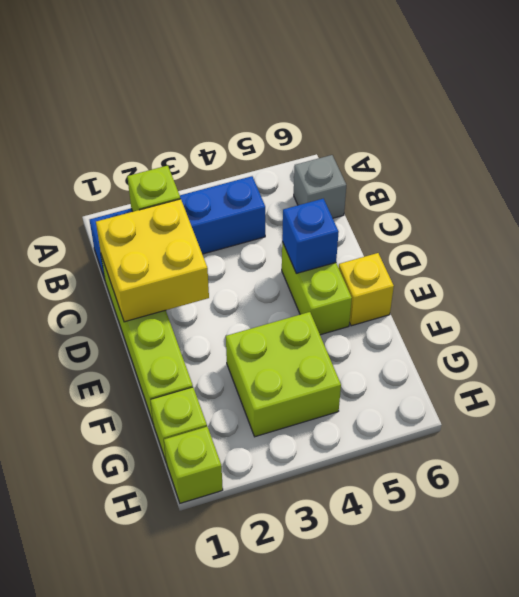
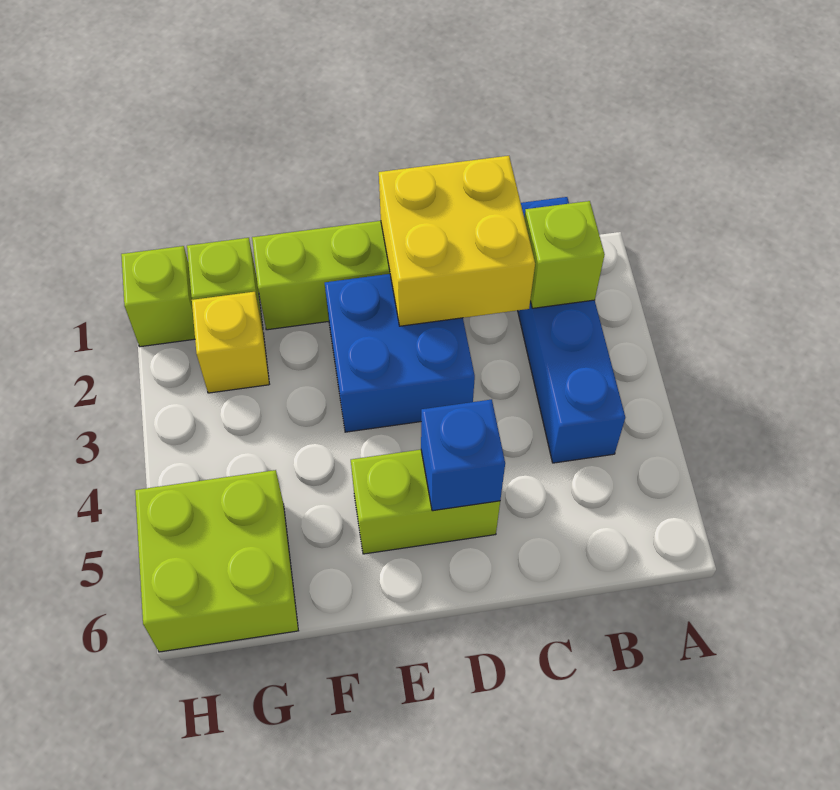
grey brick B6 level 1 -> none
none -> blue brick D2:E3 level 1
yellow brick E6 level 1 -> yellow brick G2 level 1
lime brick F3:G4 level 1 -> lime brick G5:H6 level 1

